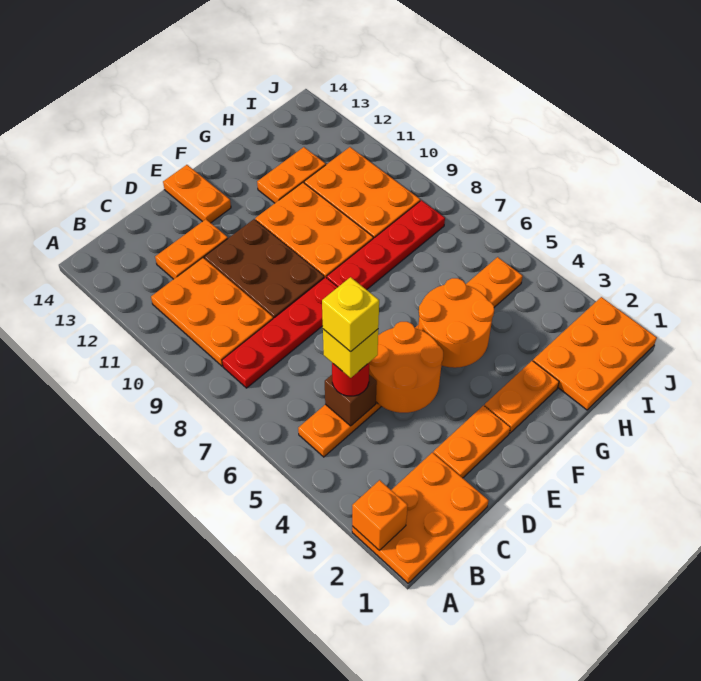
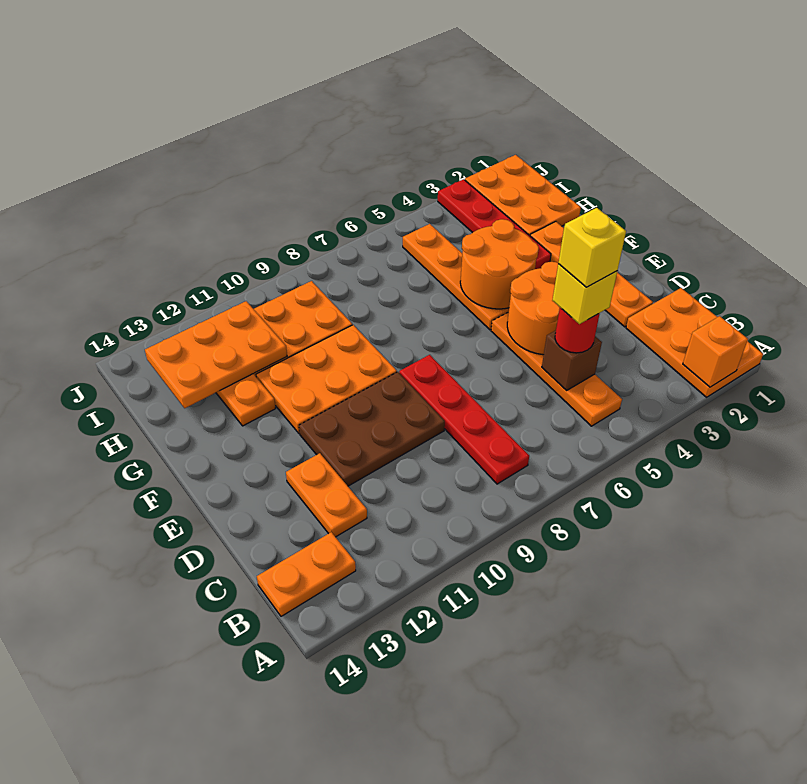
orange plate B9:C11 level 1 -> orange plate H11:I13 level 2
orange plate E13:E14 level 1 -> orange plate B13:B14 level 1
red plate F8:I8 level 1 -> red plate G3:J3 level 1

